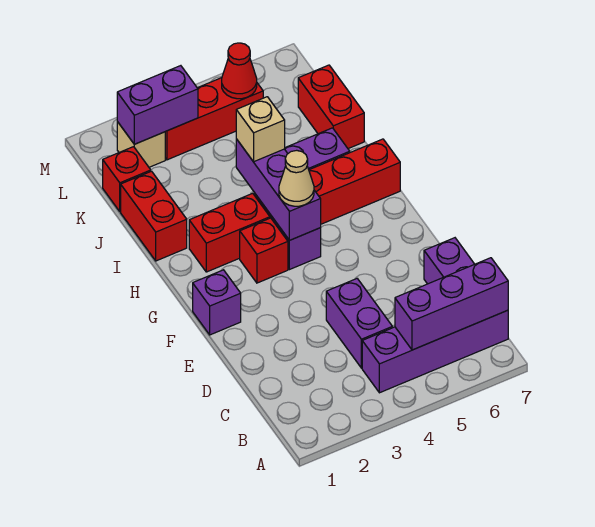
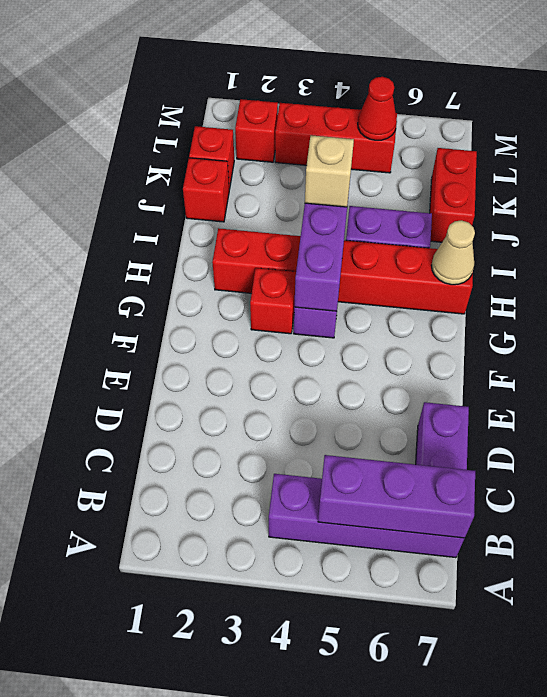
purple brick C4:D4 level 1 -> none
purple brick F1 level 1 -> none
tan cone G4 level 3 -> tan cone H7 level 2
red brick I1:J1 level 1 -> red brick J1 level 1
tan brick L2 level 1 -> red brick L2 level 1
purple brick L2:L3 level 2 -> none

